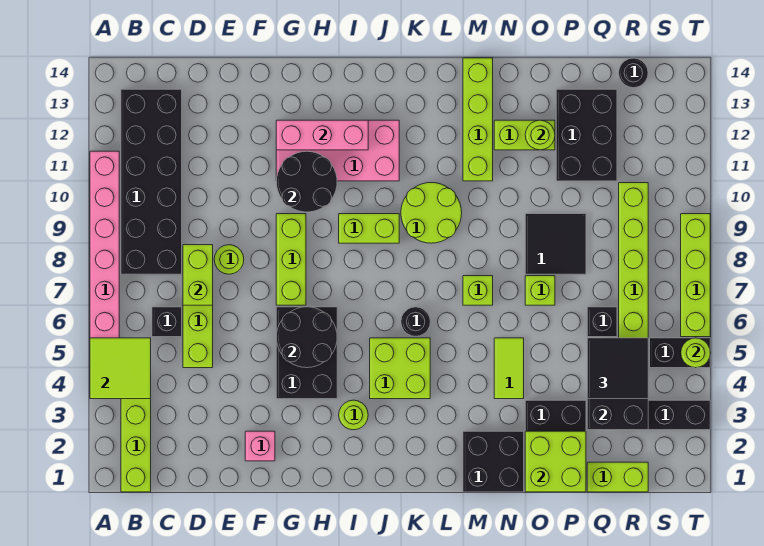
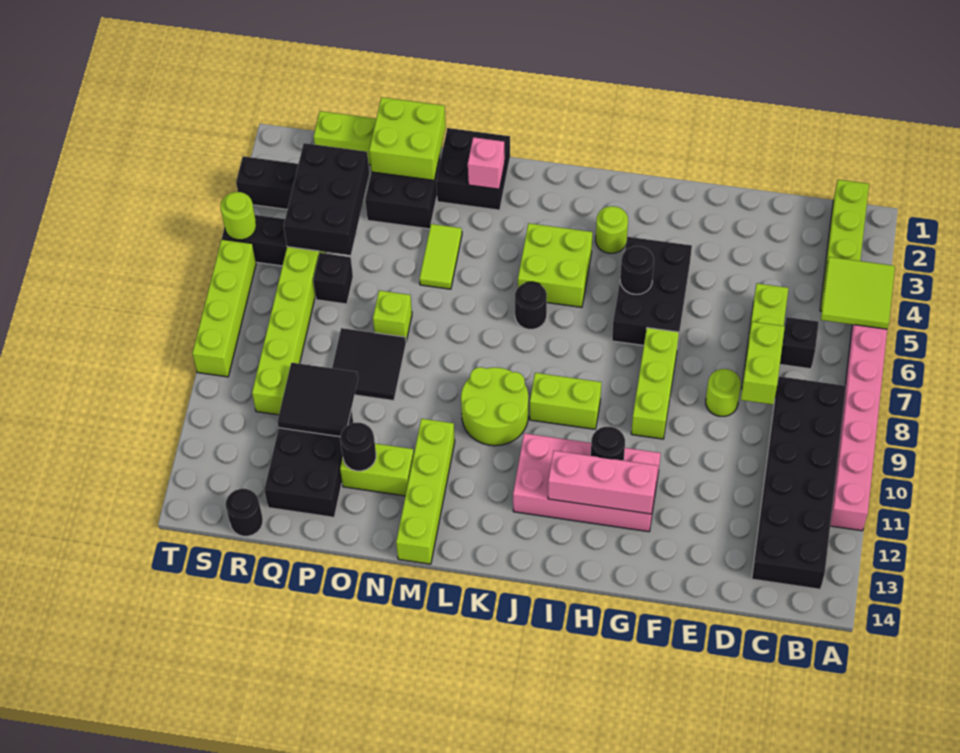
pink brick F2 level 1 -> pink brick M2 level 2
black round brick G5:H6 level 2 -> black round brick H5 level 2
black round brick G10:H11 level 2 -> black round brick H11 level 2
lime brick M7 level 1 -> none
lime round brick O12 level 2 -> black round brick O12 level 2
black tile Q4:R5 level 3 -> black tile P10:Q11 level 2

